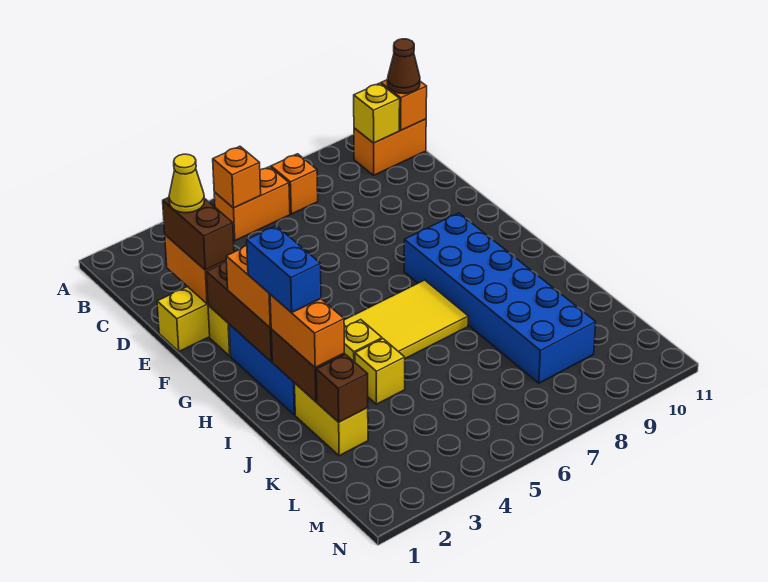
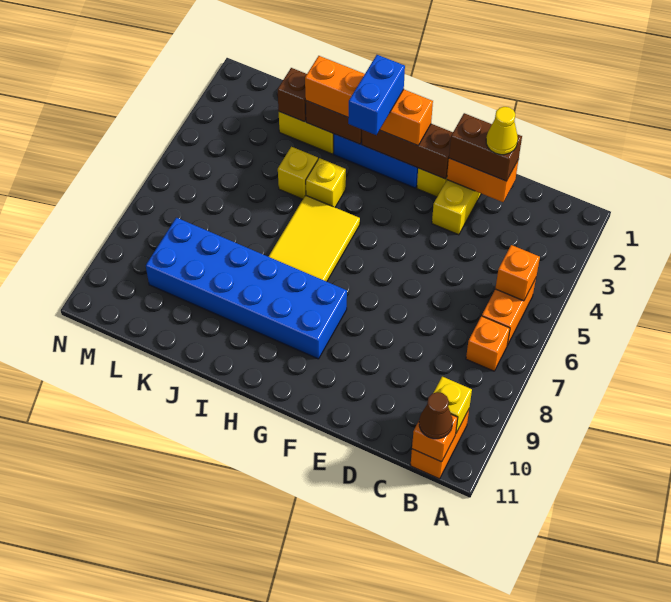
blue brick H2:I2 level 4 -> blue brick H2:H3 level 4

